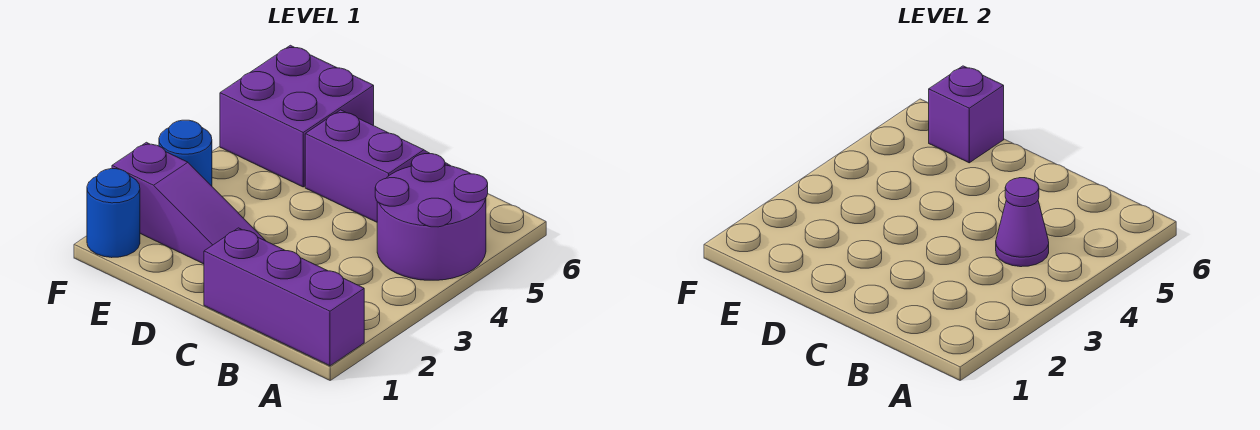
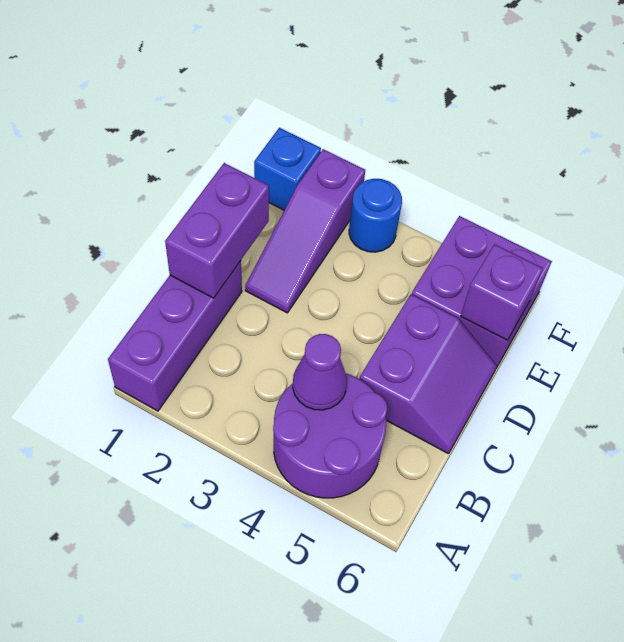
none -> purple brick C1:D1 level 2
blue round brick F1 level 1 -> blue brick F1 level 1

